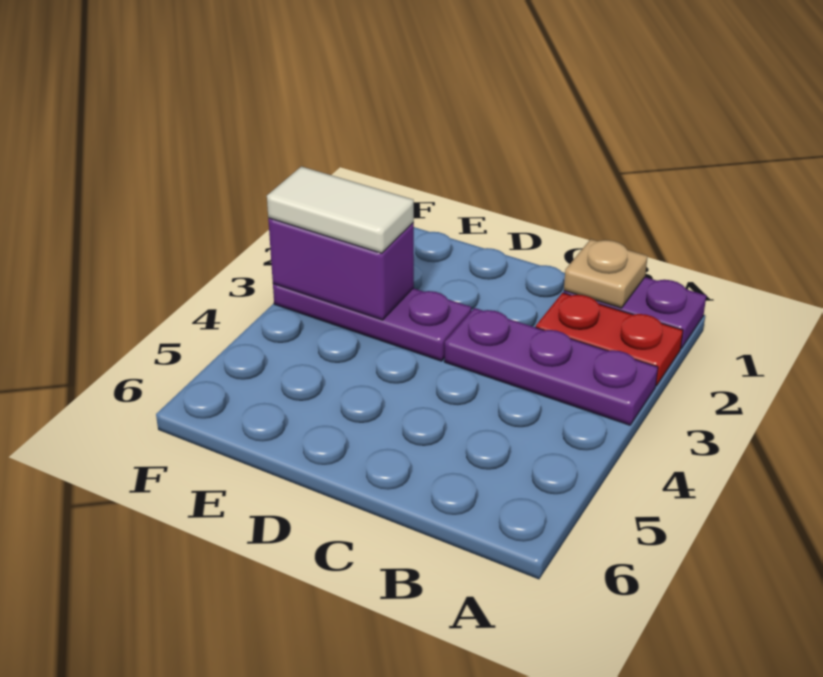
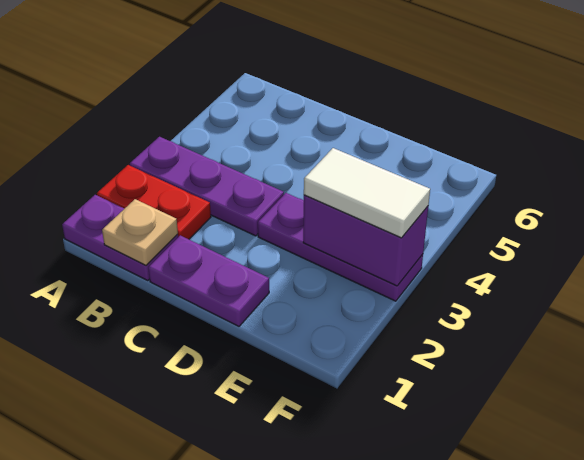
none -> purple plate C1:D1 level 1

